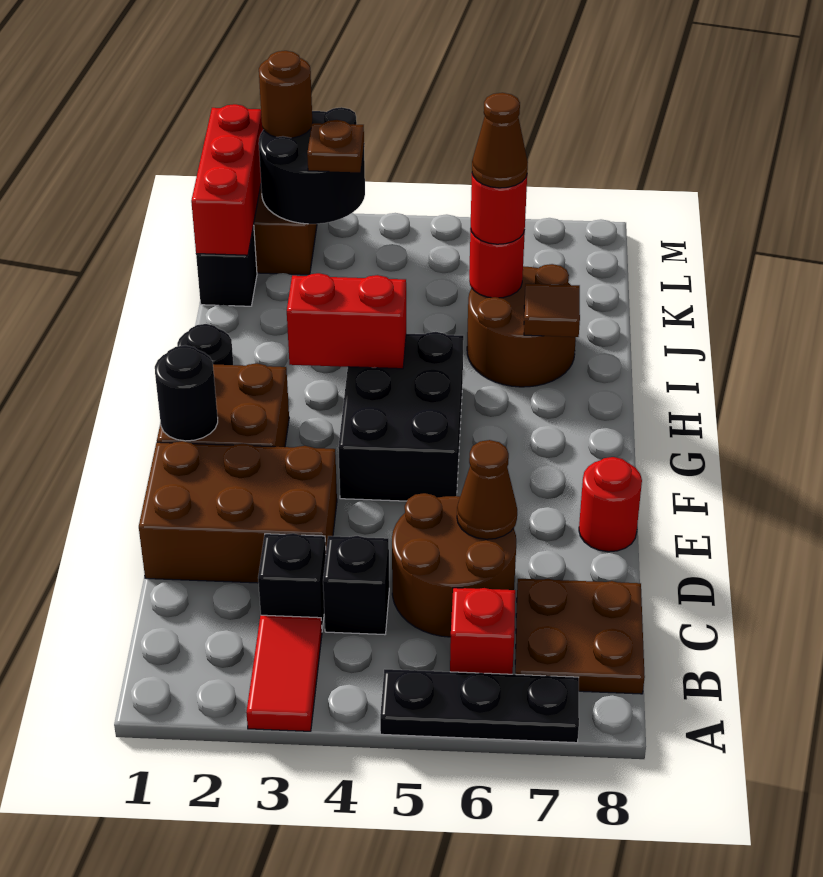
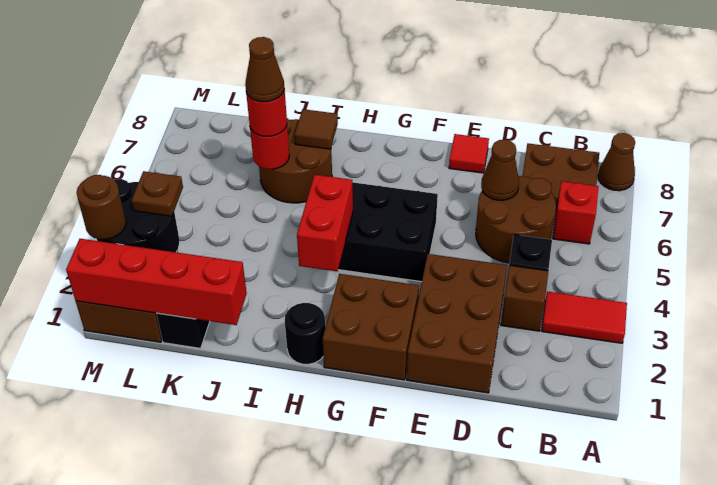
black plate A5:A7 level 1 -> none
none -> brown cone A8 level 1
black brick C3 level 1 -> brown brick C3 level 1
red round brick E8 level 1 -> red tile E8 level 1
black round brick F1 level 2 -> none
red brick K1:M1 level 2 -> red brick J1:M1 level 2

